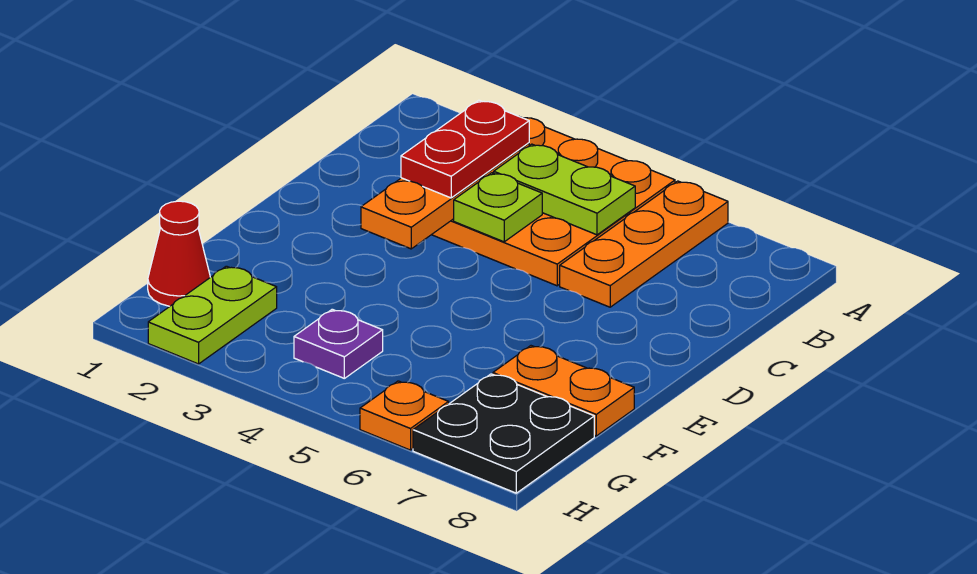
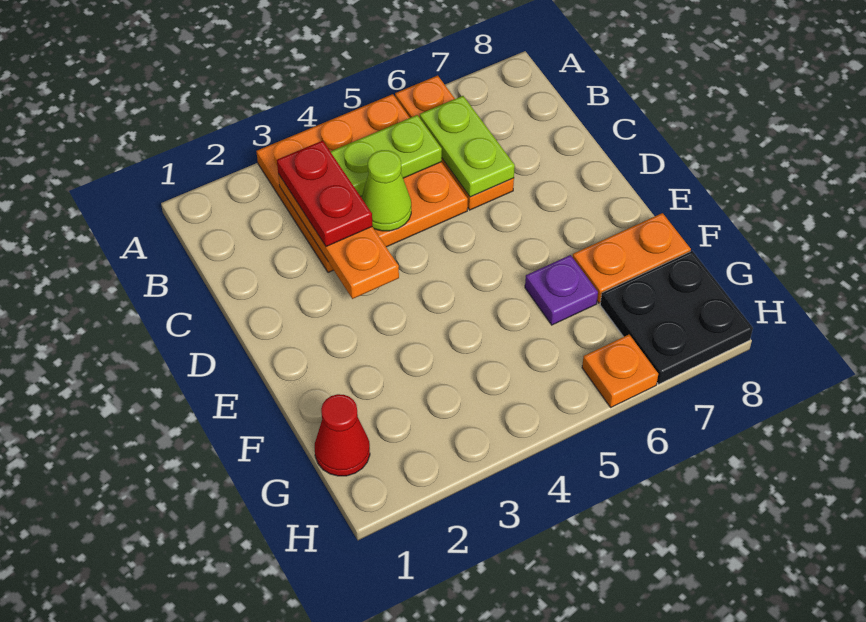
lime plate C4 level 2 -> lime cone C4 level 2
lime plate G2:H2 level 1 -> lime plate B6:C6 level 2
purple plate G4 level 1 -> purple plate F6 level 1

